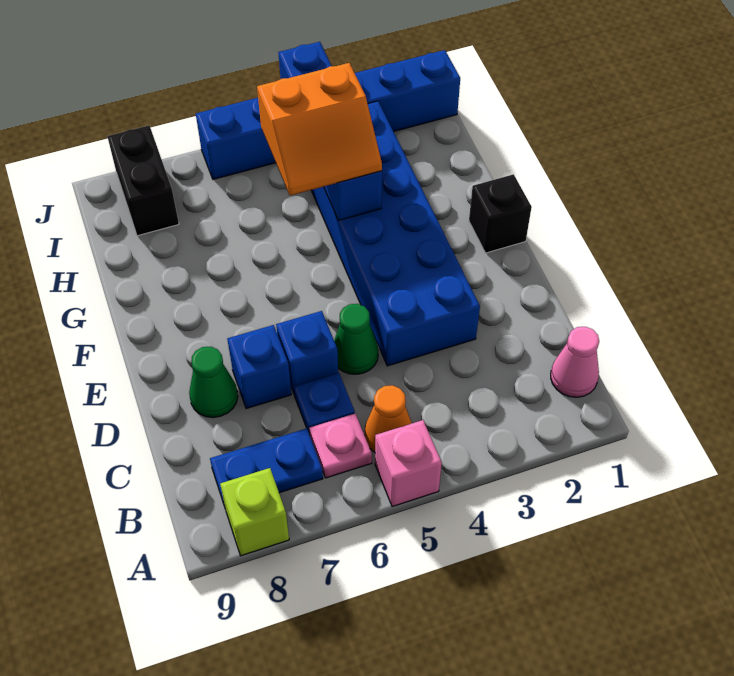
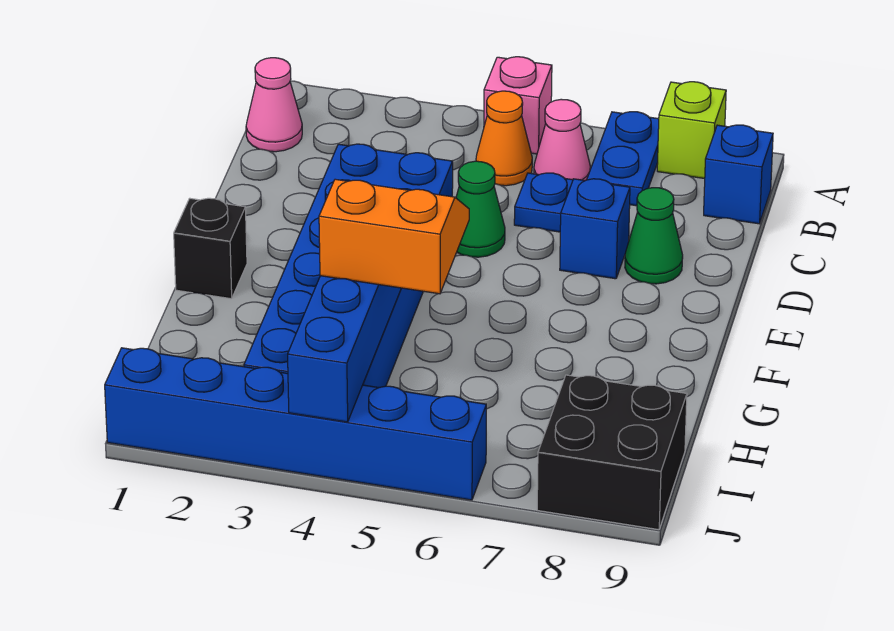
pink plate B6 level 1 -> pink cone B6 level 1
blue plate B7:B8 level 1 -> blue plate A7:B7 level 1
blue brick D6 level 1 -> blue brick B9 level 1
black brick I8:J8 level 1 -> black brick I8:J9 level 1

